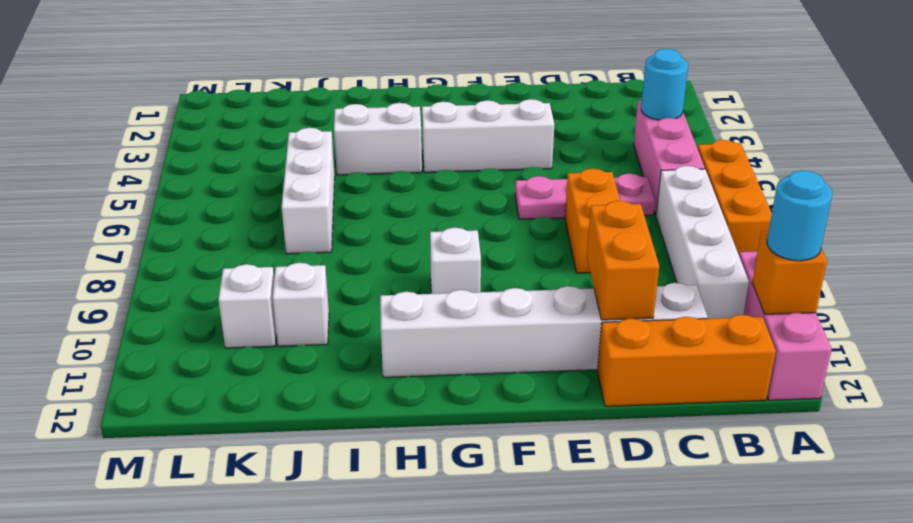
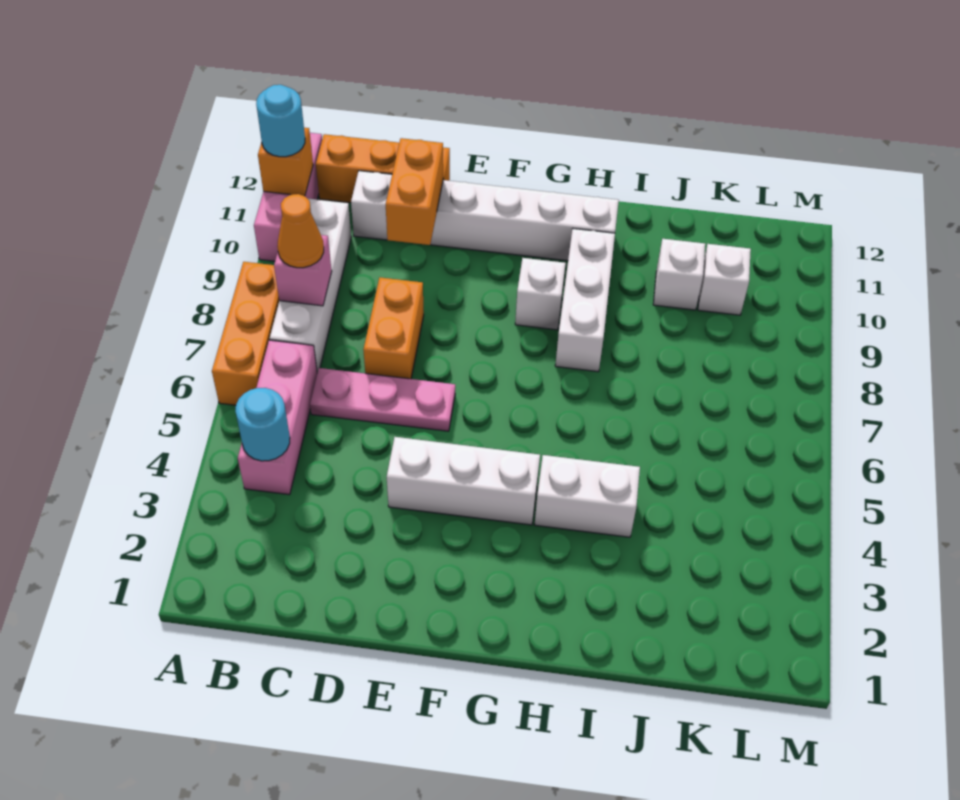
none -> pink brick B8 level 2
none -> orange cone B8 level 3
white brick J5:J7 level 1 -> white brick H8:H10 level 1

